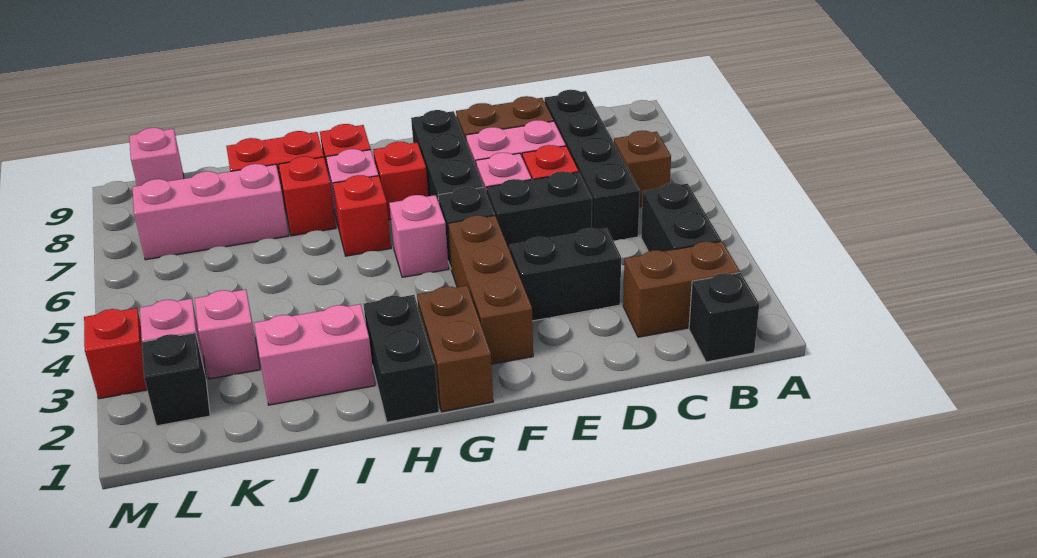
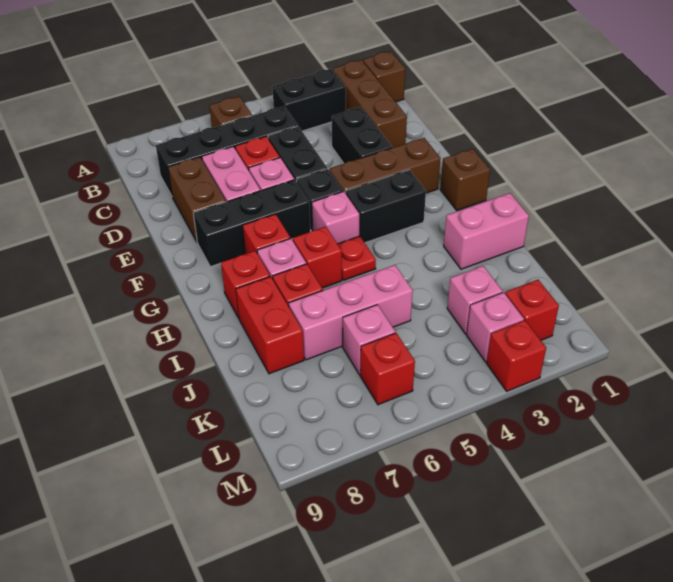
black brick B1 level 1 -> brown brick B1 level 1
brown brick B2:C2 level 1 -> brown brick B2:D2 level 1
brown brick G1:G2 level 1 -> brown brick G1 level 1
black brick H1:H2 level 1 -> black brick G3:G4 level 1
none -> red plate H5 level 1
pink brick I2:J2 level 1 -> pink brick I1:I2 level 1
pink brick J7:L7 level 1 -> pink brick J5:J7 level 1
black brick L2 level 1 -> red brick L2 level 1
none -> red brick L6 level 1
pink brick L9 level 1 -> pink brick K6 level 1

